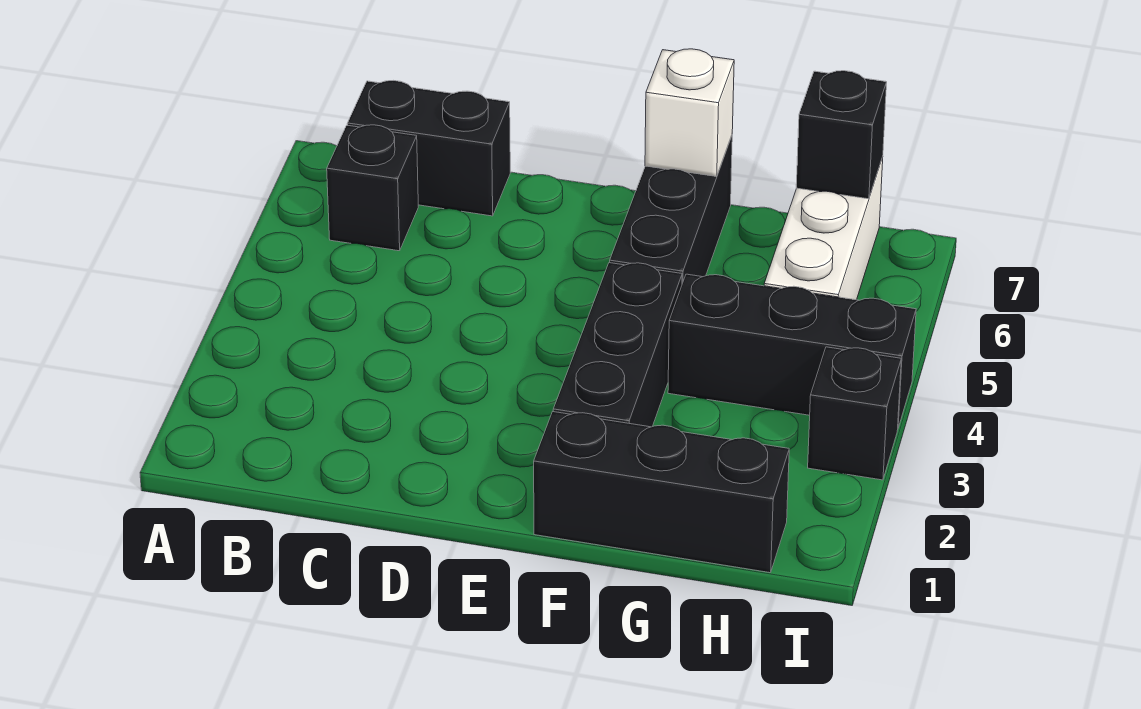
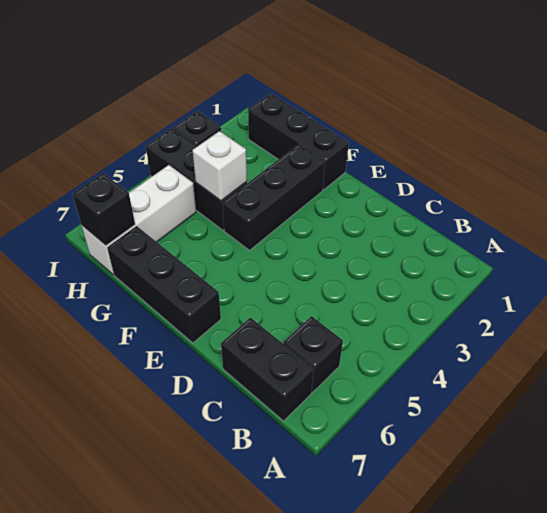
black brick F5:F7 level 1 -> black brick E7:G7 level 1
white brick F7 level 2 -> white brick G4 level 2

